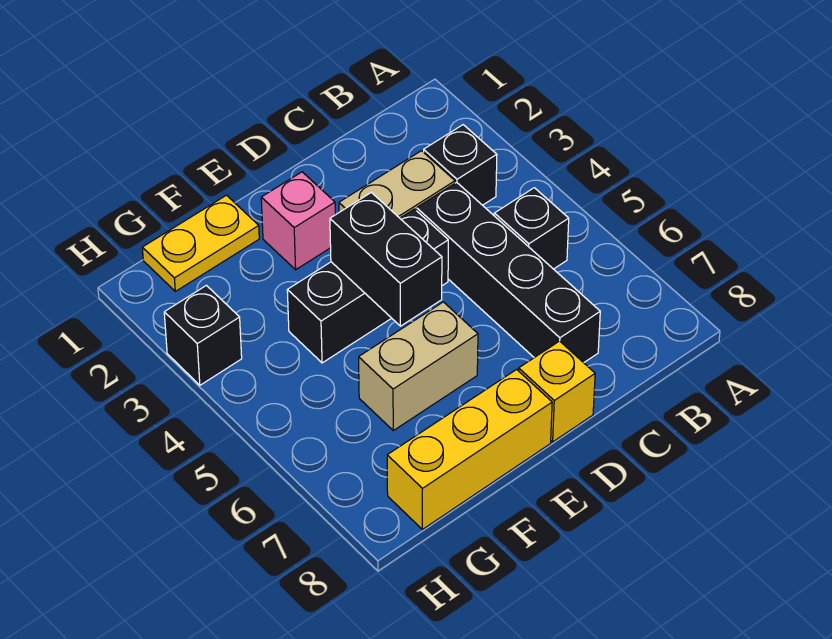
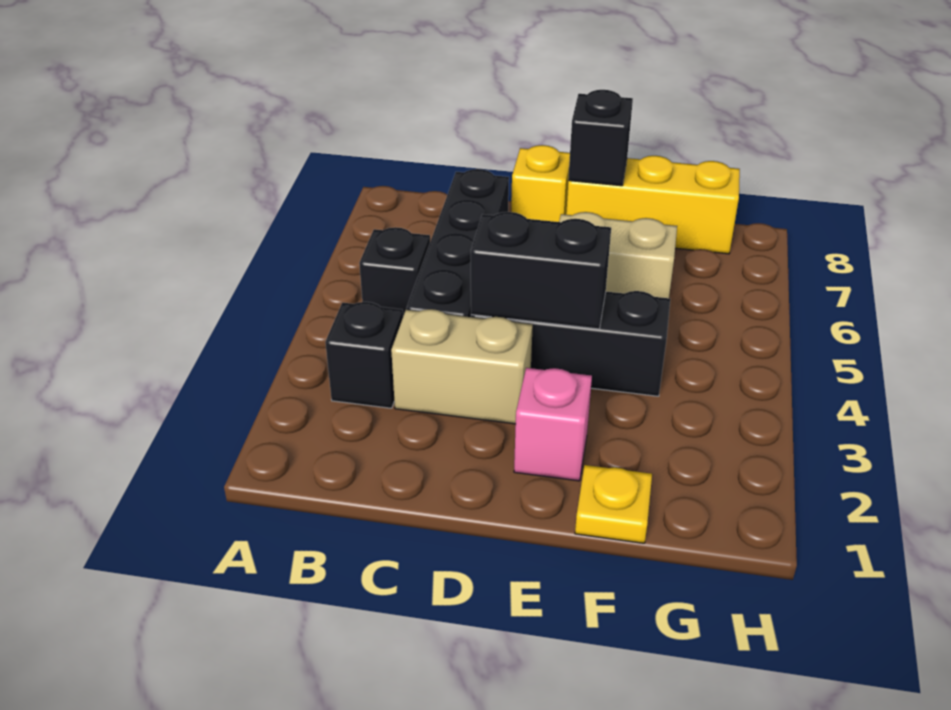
black brick E4:E5 level 2 -> black brick D4:E4 level 2
yellow plate F1:G1 level 1 -> yellow plate F1 level 1
black brick H3 level 1 -> black brick E8 level 2

